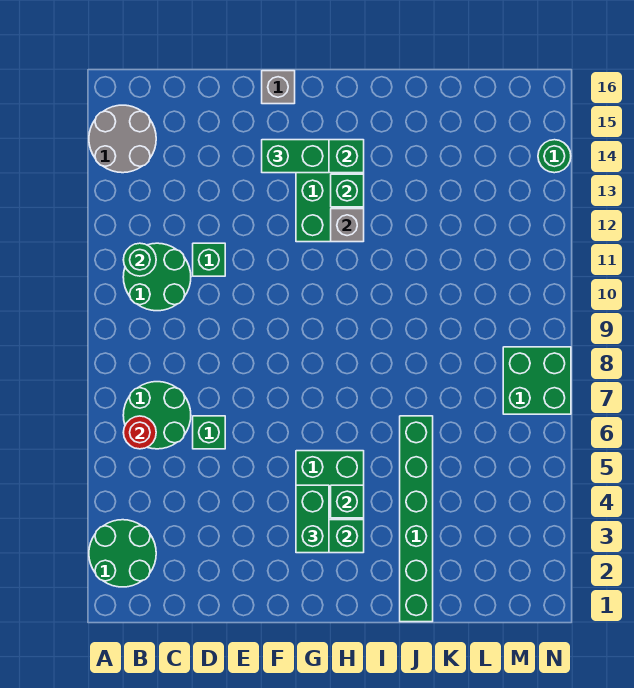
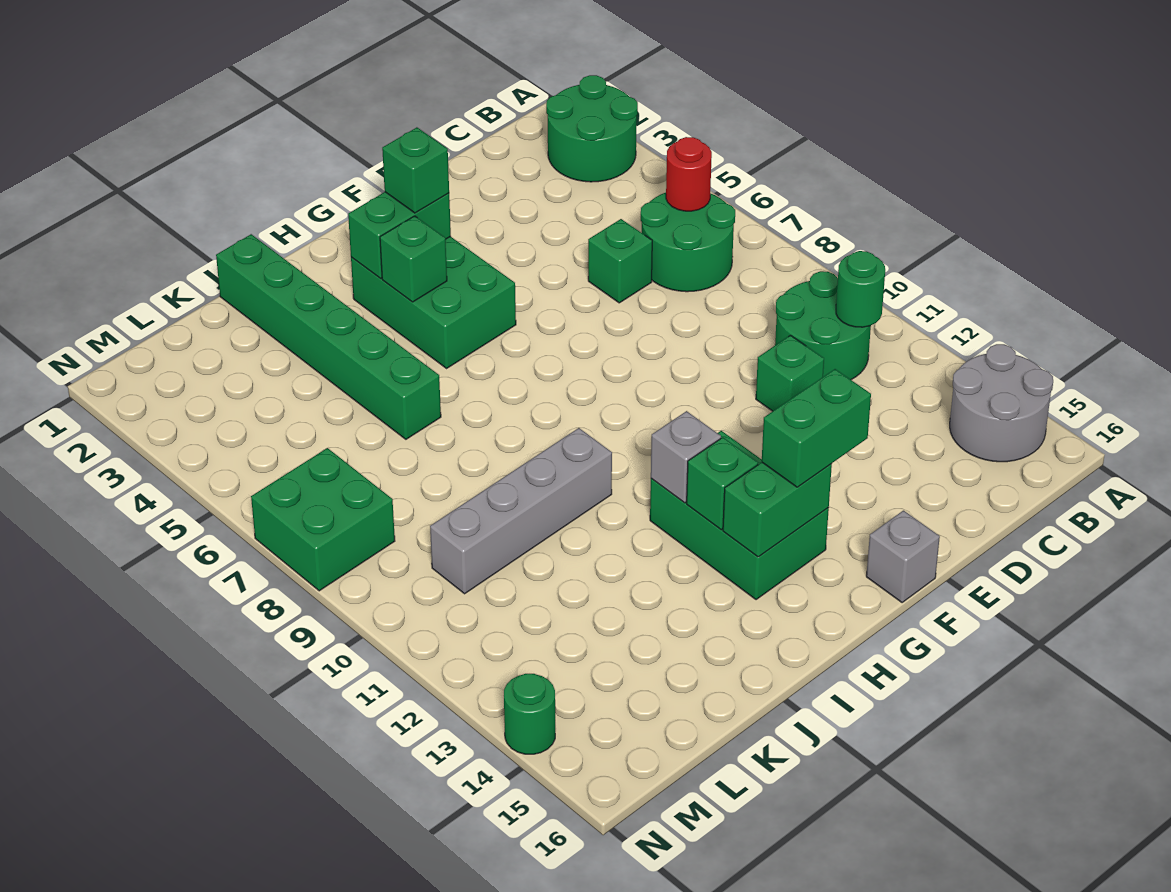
green brick G3:G4 level 3 -> green brick G3 level 3
none -> grey brick I10:L10 level 1

